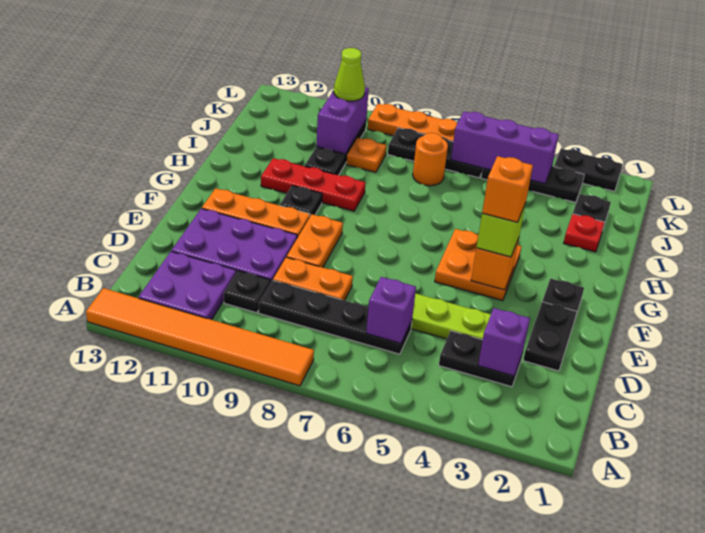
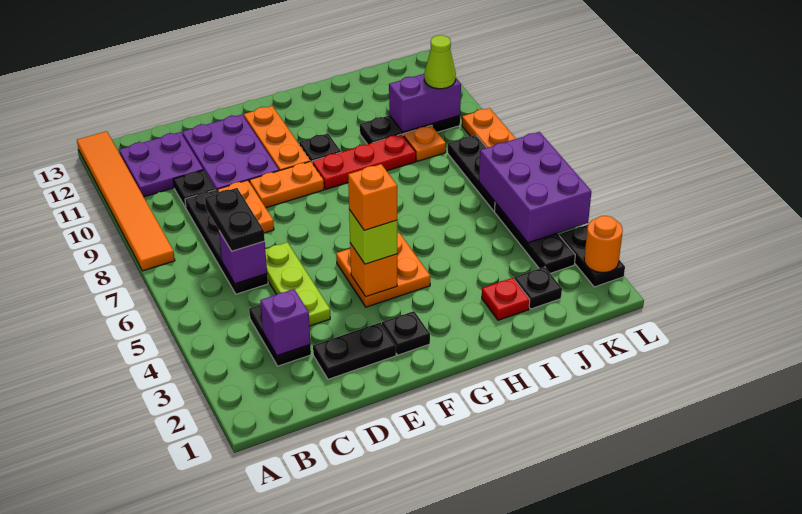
none -> black plate C6:C7 level 3
red plate H9:H11 level 1 -> red plate G9:I9 level 1
orange round brick J7 level 1 -> orange round brick L2 level 2
purple brick K4:K6 level 2 -> purple brick K4:L6 level 2

